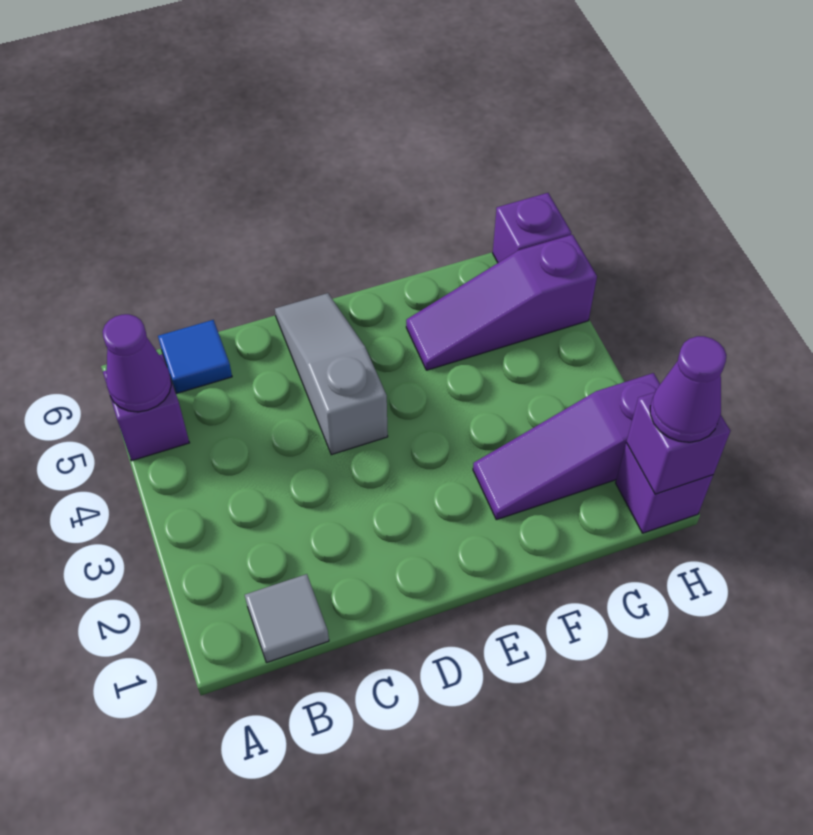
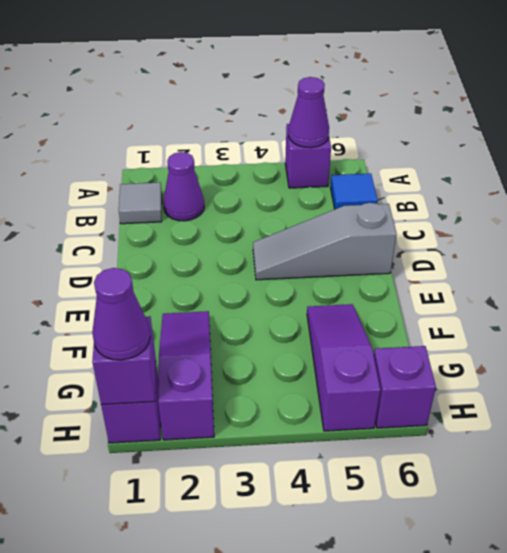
none -> purple cone B2 level 1
grey slope D4:D6 level 1 top 4 -> grey slope D4:D6 level 1 top 6

